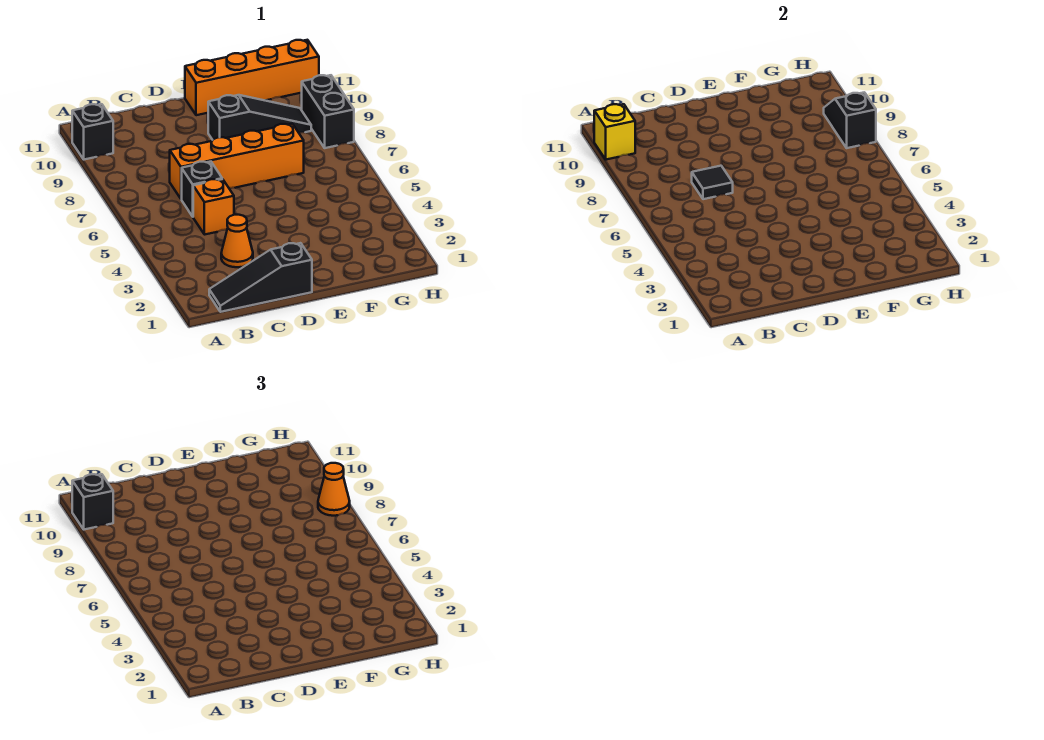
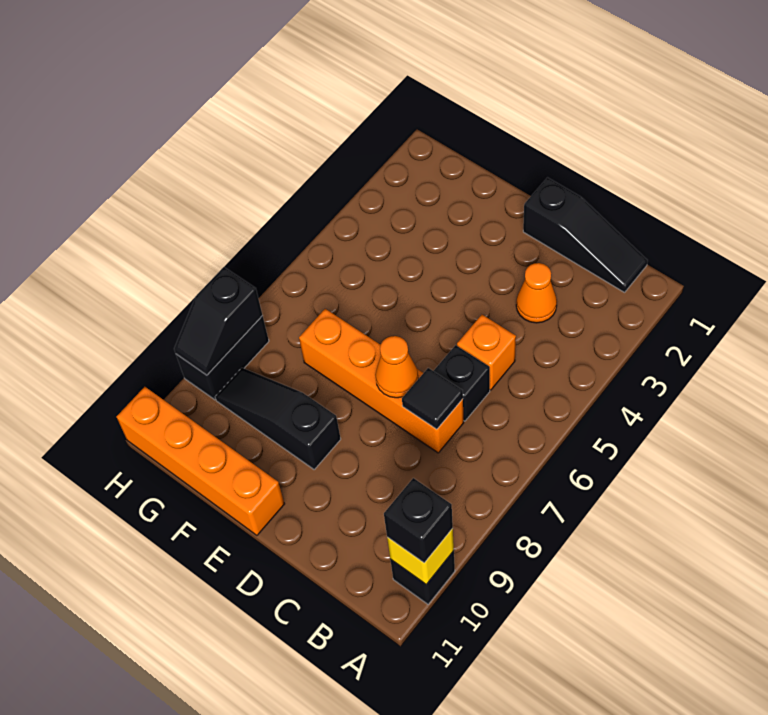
orange cone H8 level 3 -> orange cone D7 level 2

